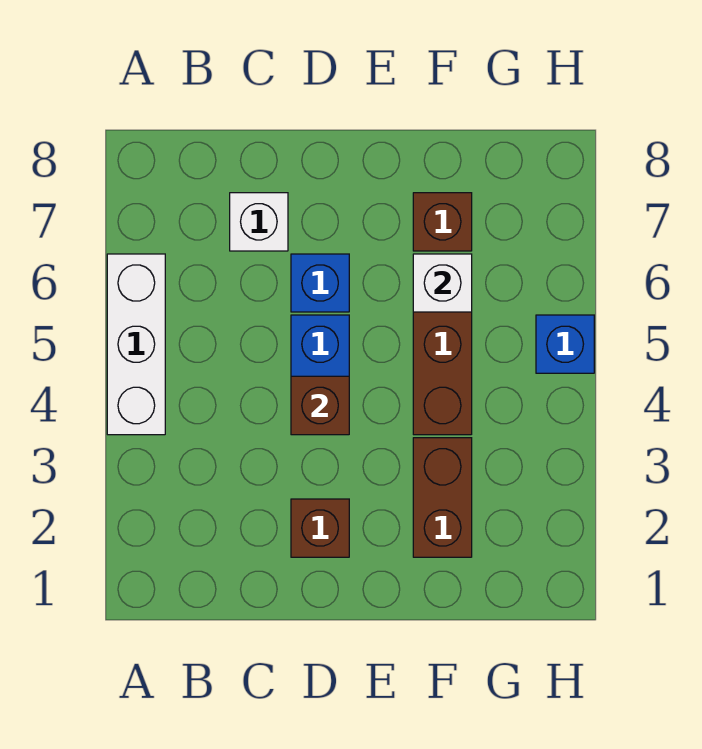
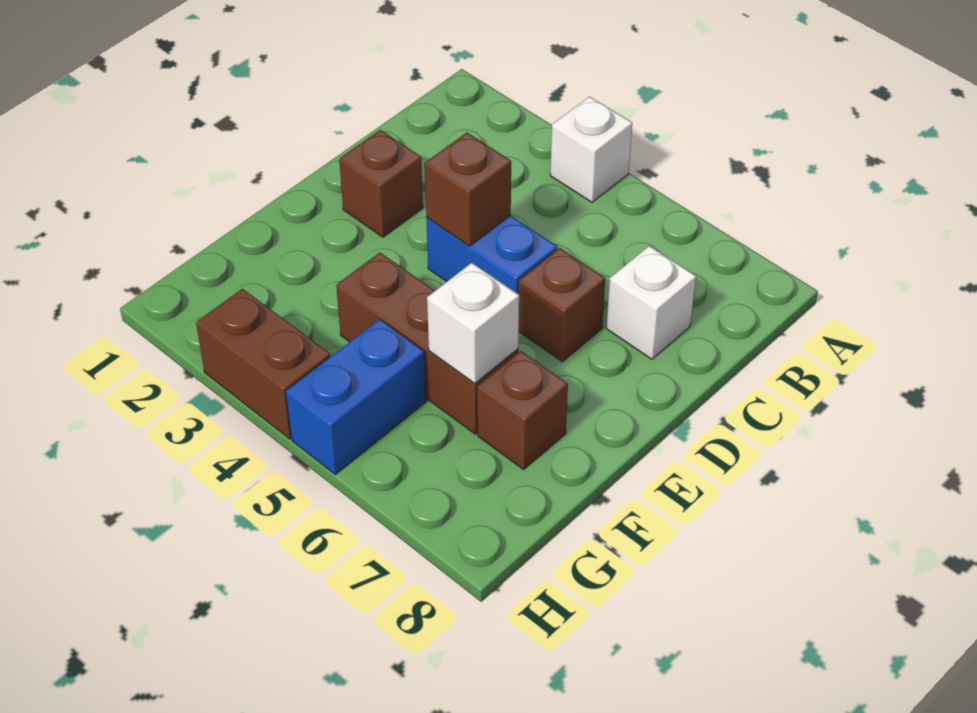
white brick A4:A6 level 1 -> white brick A4 level 1
blue brick D6 level 1 -> brown brick D6 level 1
brown brick F2:F3 level 1 -> brown brick H3:H4 level 1
blue brick H5 level 1 -> blue brick G5:H5 level 1

